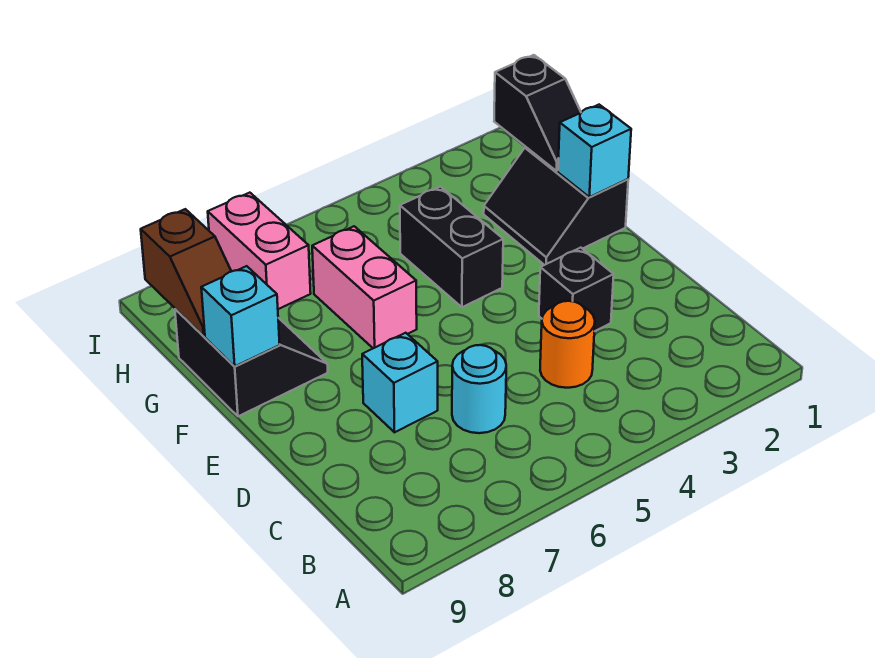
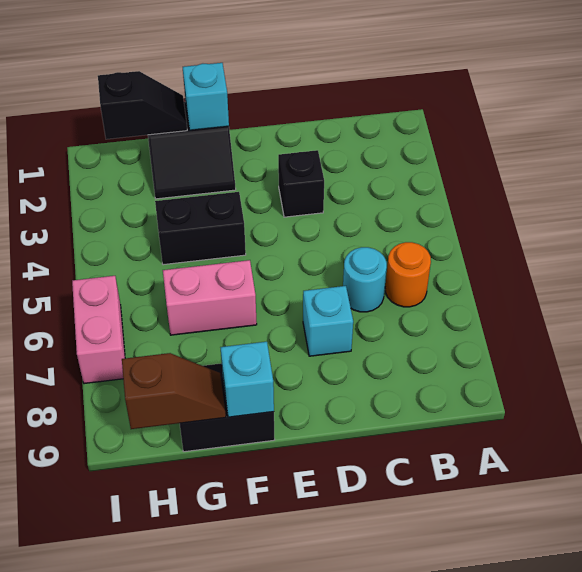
orange round brick C4 level 1 -> orange round brick B6 level 1
pink brick H7:I7 level 1 -> pink brick I6:I7 level 1

